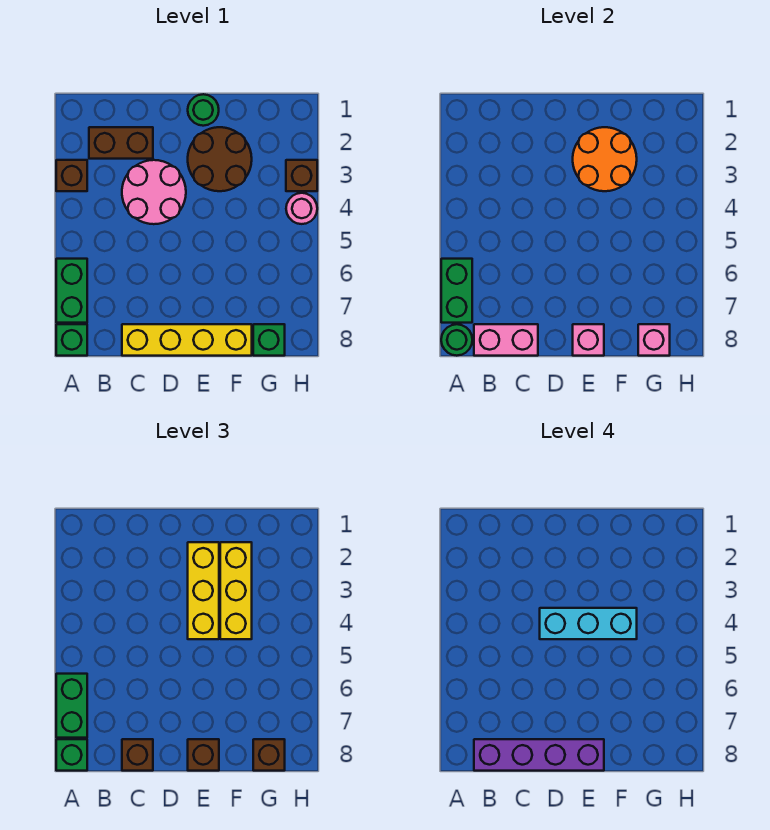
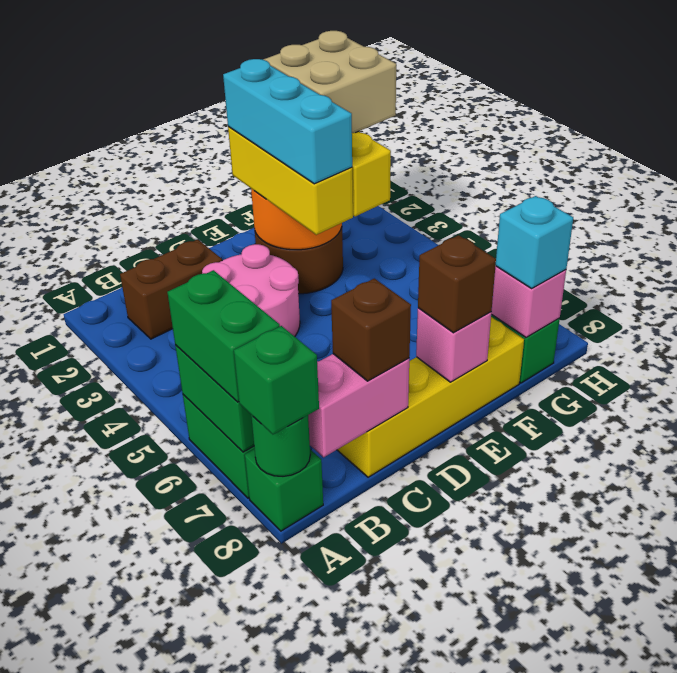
brown brick A3 level 1 -> none
purple brick B8:E8 level 4 -> none
cyan brick D4:F4 level 4 -> cyan brick E2:E4 level 4
green round brick E1 level 1 -> none
none -> tan brick F2:G3 level 4
brown brick G8 level 3 -> cyan brick G8 level 3
brown brick H3 level 1 -> none
pink round brick H4 level 1 -> none

